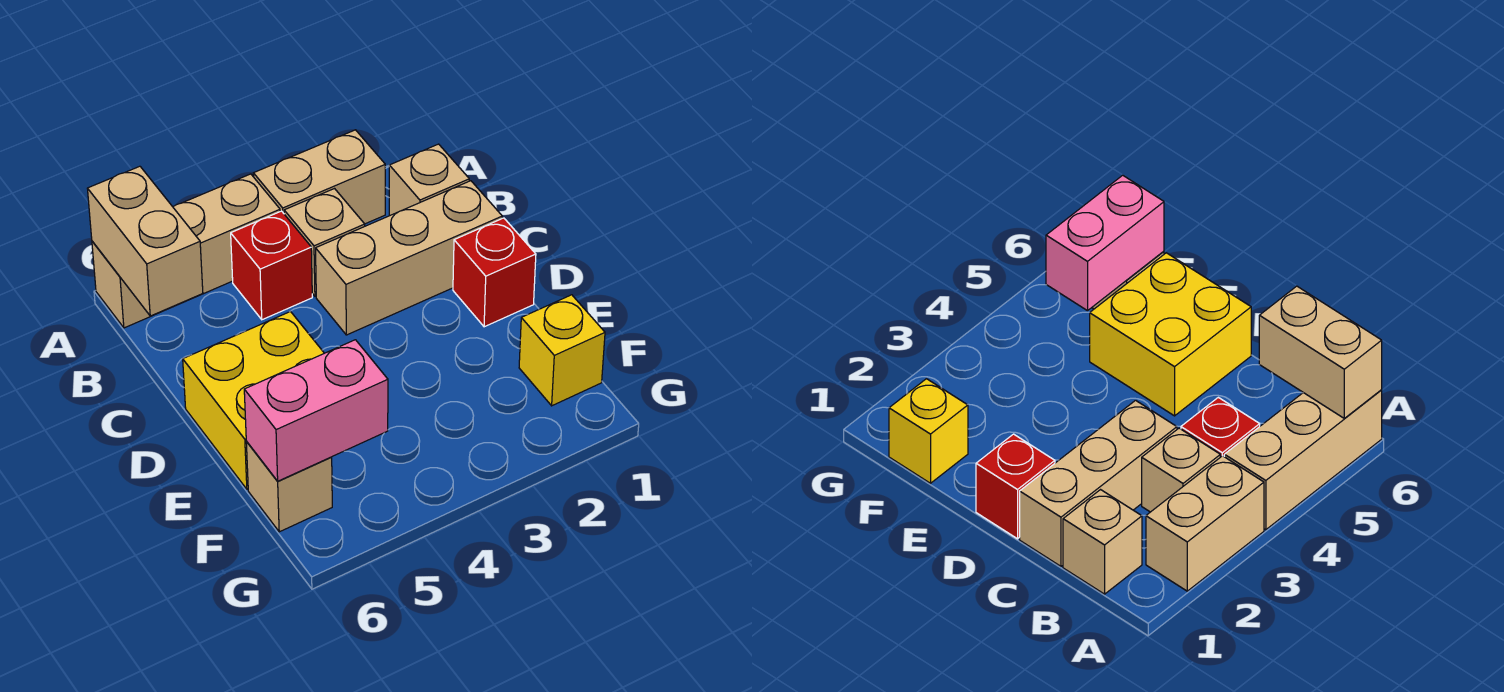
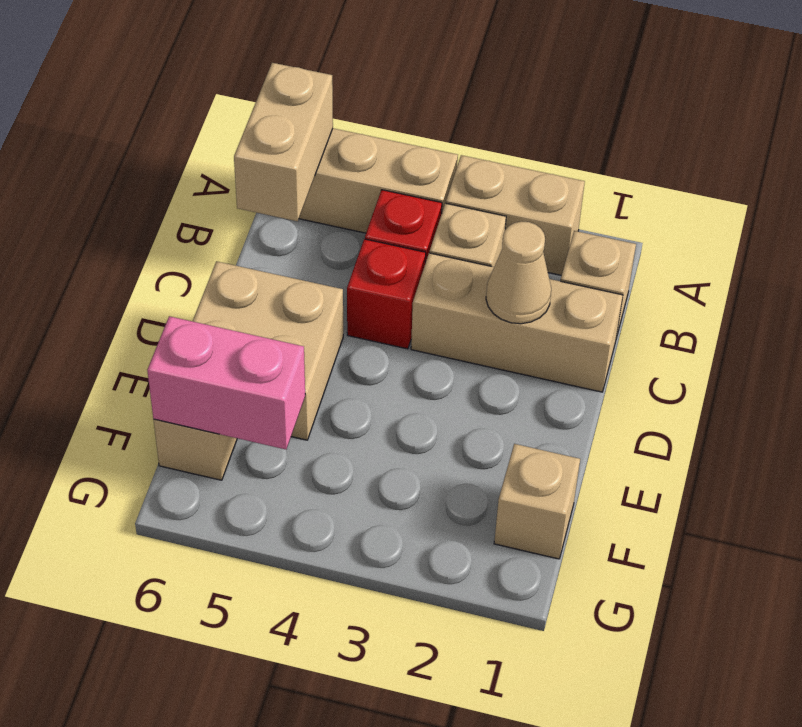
none -> tan cone C2 level 2
red brick D1 level 1 -> red brick C4 level 1
yellow brick D5:E6 level 1 -> tan brick D5:E6 level 1
yellow brick F1 level 1 -> tan brick F1 level 1

